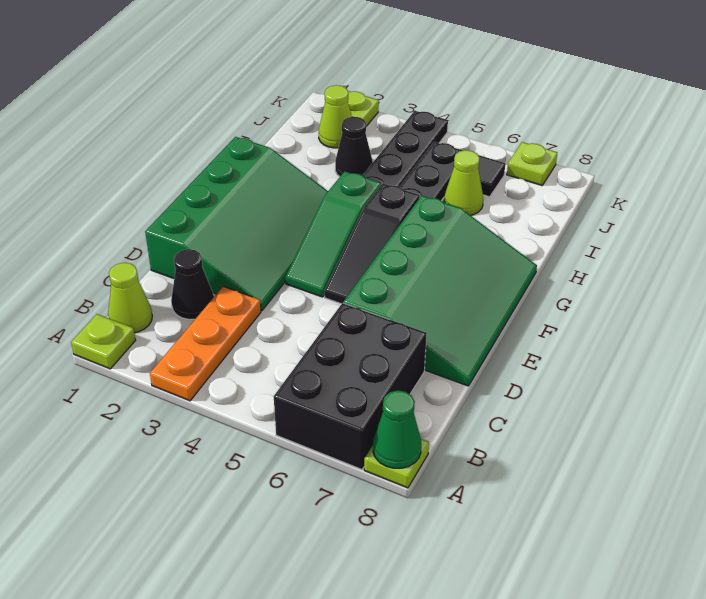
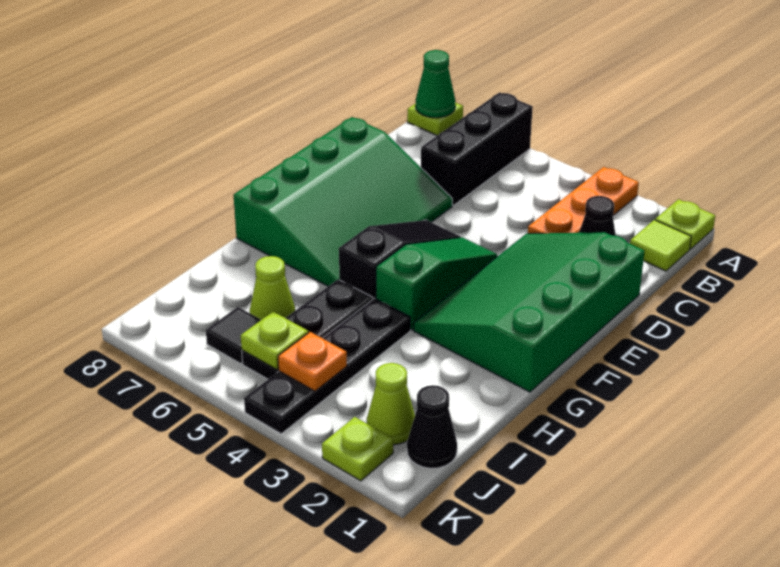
black brick A6:C7 level 1 -> black brick A6:C6 level 1
lime cone B1 level 1 -> lime tile B1 level 1
green slope D6:G8 level 1 top 6 -> green slope D6:G8 level 1 top 8
black cone I3 level 1 -> black cone J1 level 1
none -> orange plate J4 level 2
lime plate K7 level 1 -> lime plate J5 level 2

